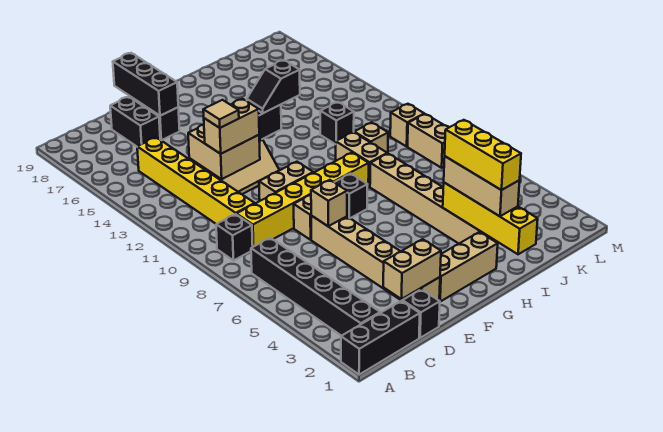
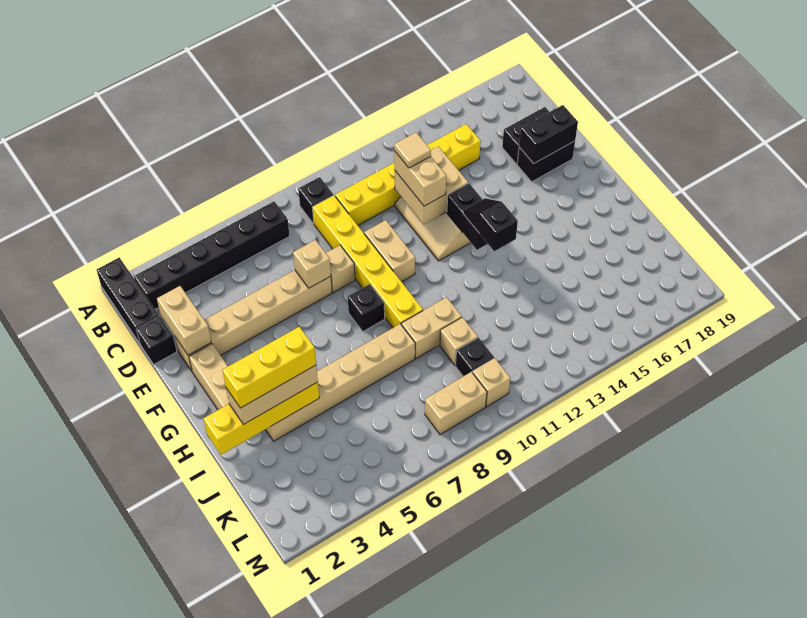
black brick E17:E19 level 2 -> black brick E17:E18 level 2
black brick J12 level 1 -> black brick K10 level 1

